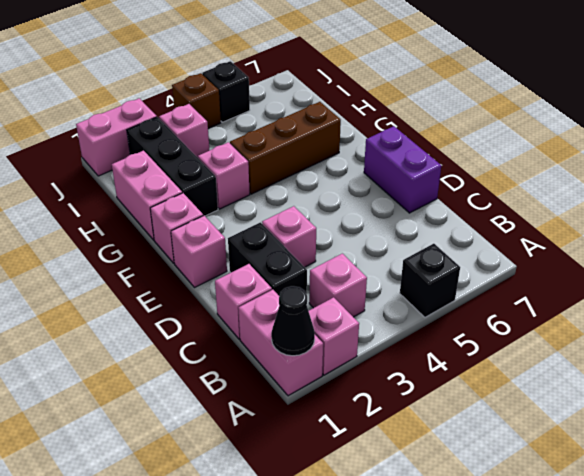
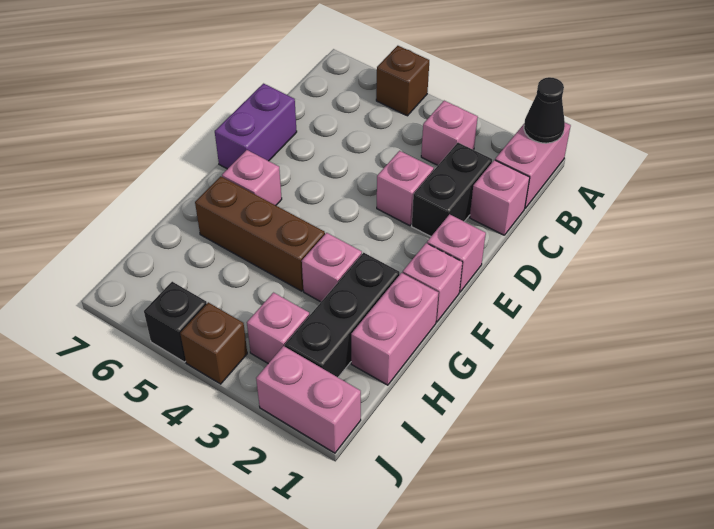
pink brick A2 level 1 -> pink brick F6 level 1
black brick A5 level 1 -> brown brick A5 level 1

